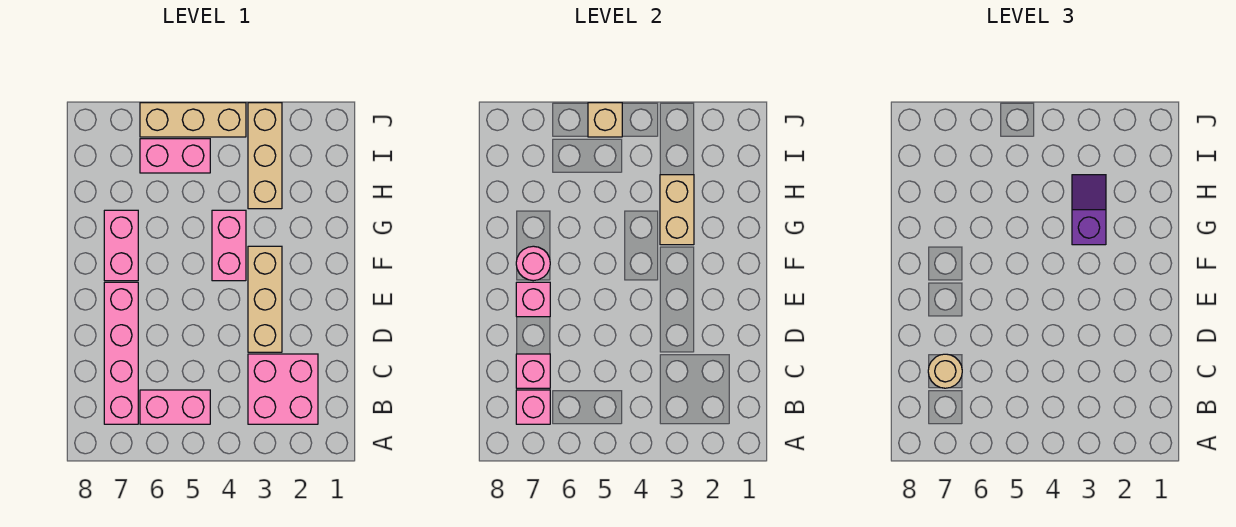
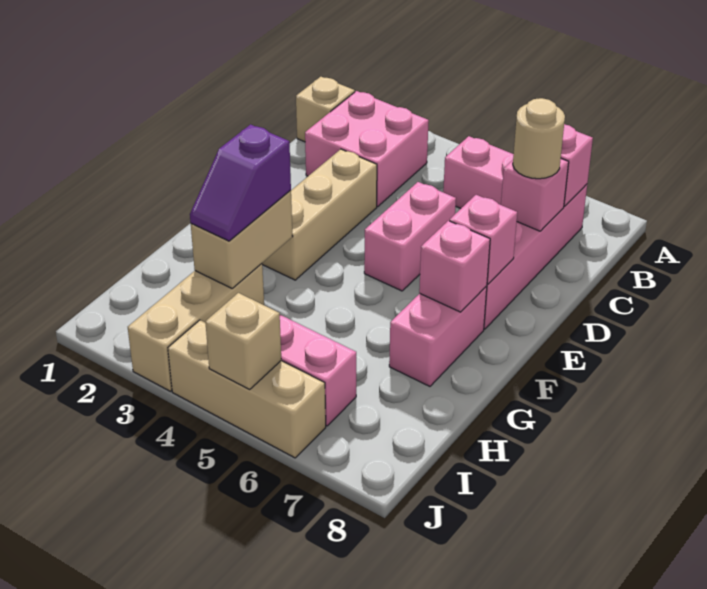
none -> tan brick B1 level 1
pink brick F4:G4 level 1 -> pink brick D5:E5 level 1
pink round brick F7 level 2 -> pink brick F7 level 2

